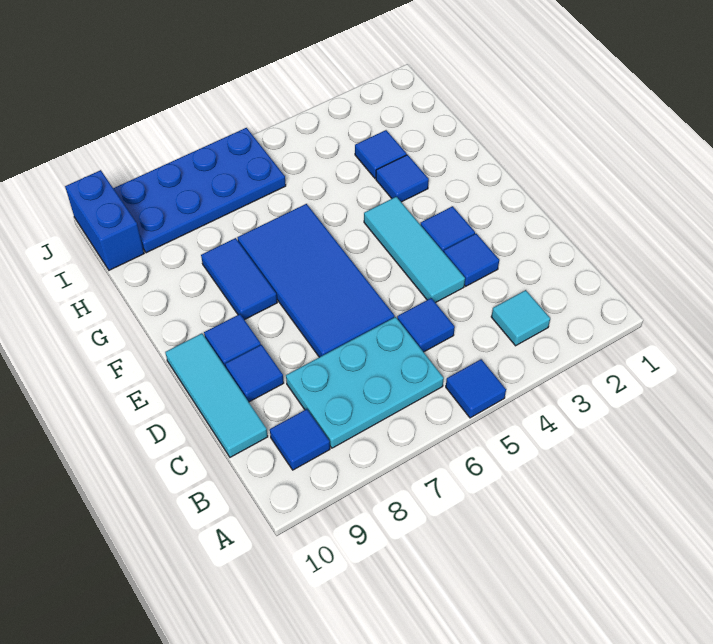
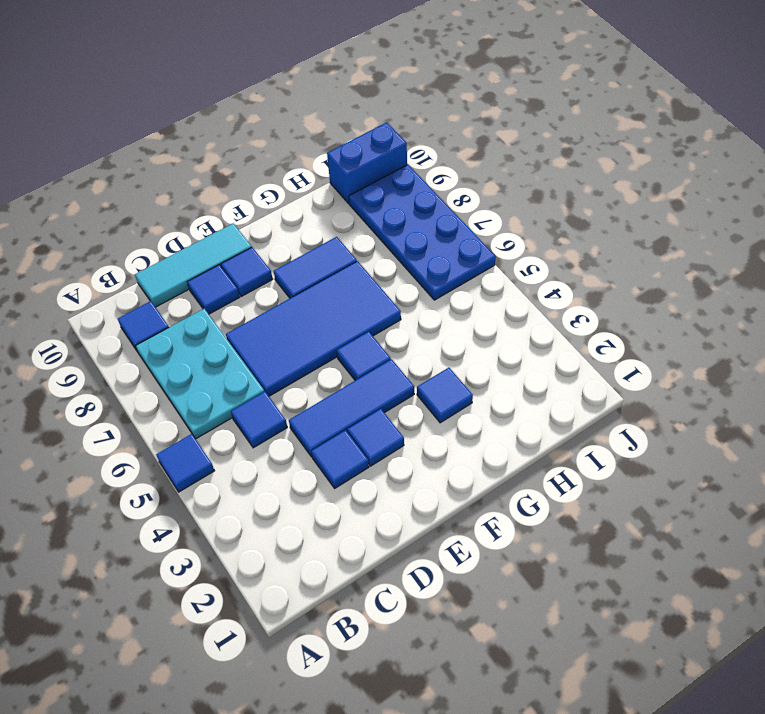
cyan tile B3 level 1 -> none
cyan tile D4:F4 level 1 -> blue tile D4:F4 level 1
blue tile H3 level 1 -> blue tile F5 level 1

